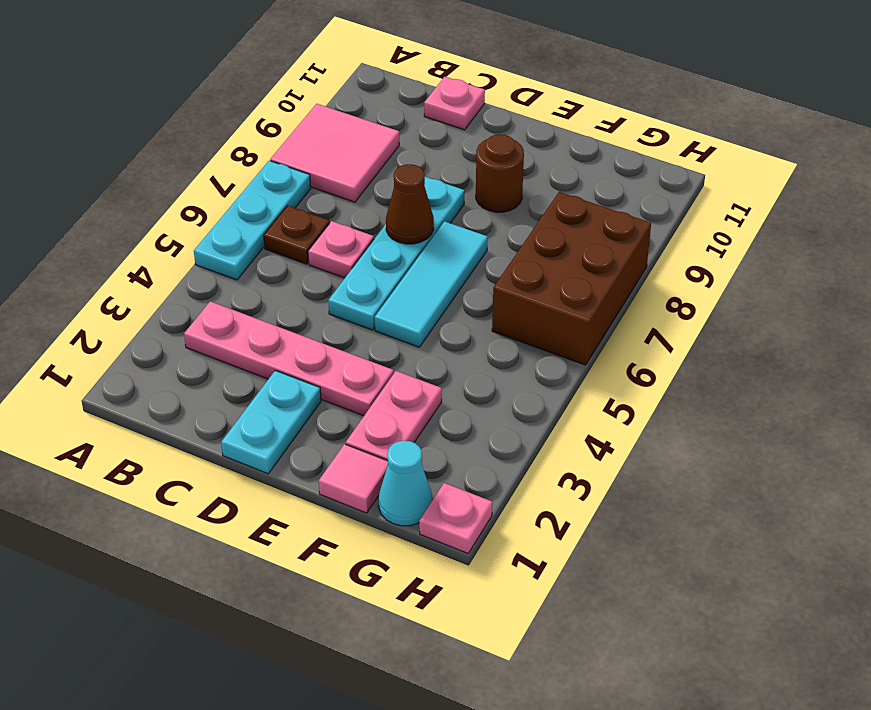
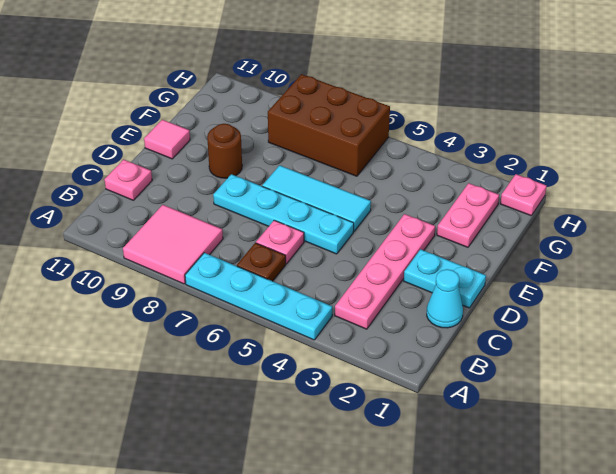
cyan plate A5:A7 level 1 -> cyan plate A4:A7 level 1
brown cone D7 level 2 -> none
pink tile F1 level 1 -> pink tile E11 level 1
pink plate F2:F3 level 1 -> pink plate F2:G2 level 1
cyan cone G1 level 1 -> cyan cone C1 level 1

